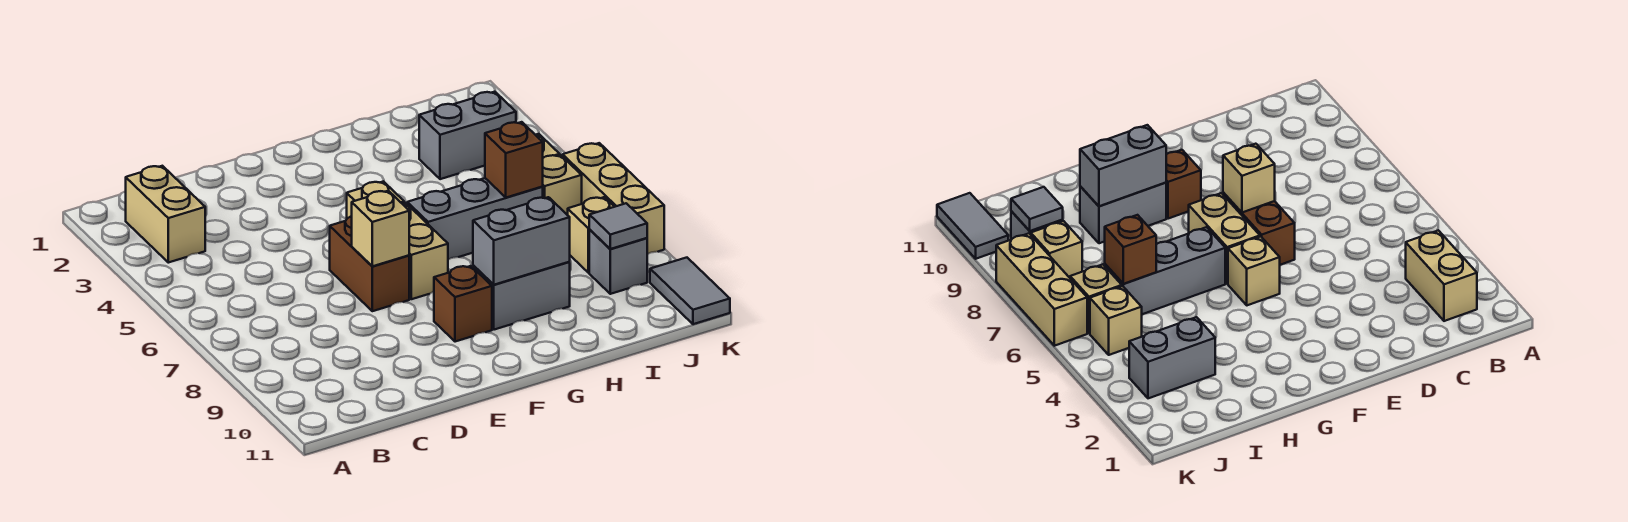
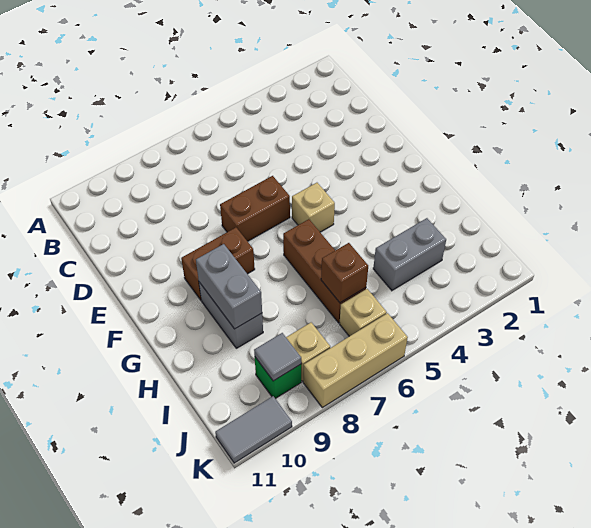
tan brick B2:B3 level 1 -> none
tan brick E7 level 2 -> none
tan brick F6:F7 level 1 -> none
brown brick F9 level 1 -> brown brick F8:F9 level 1
grey brick G6:I6 level 1 -> brown brick G6:I6 level 1
grey brick I3:J3 level 1 -> grey brick I3:I4 level 1
tan brick J5 level 1 -> none
grey brick J9 level 1 -> green brick J9 level 1

